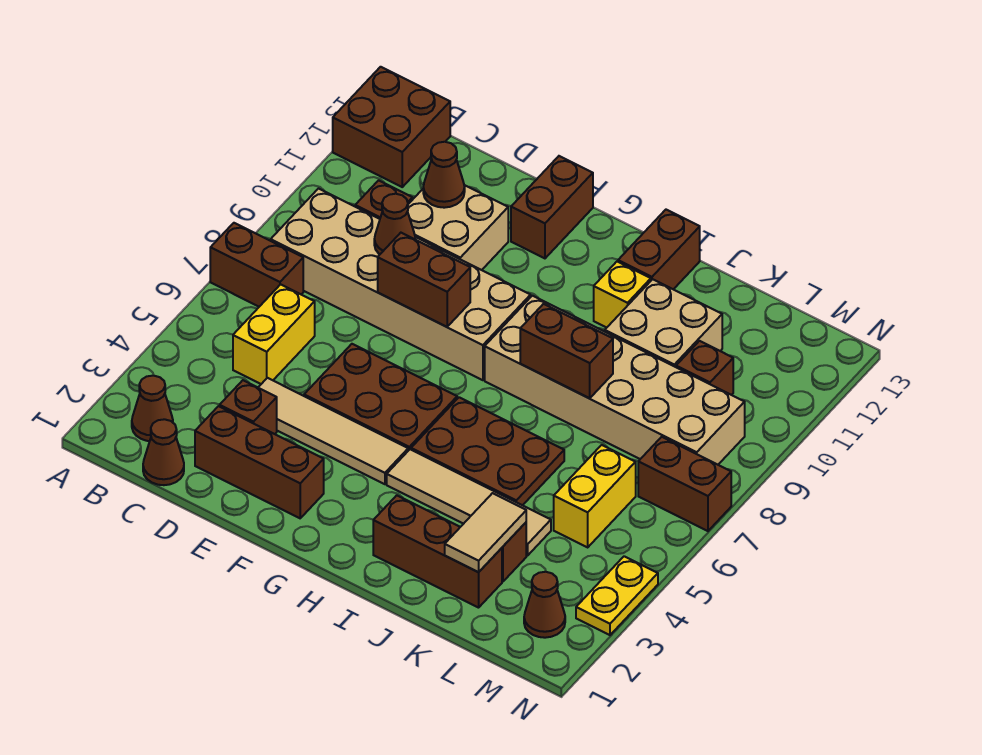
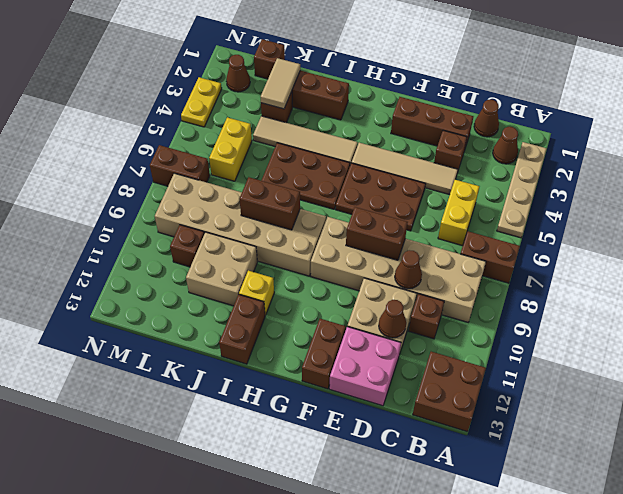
none -> tan plate A2:A5 level 1
none -> pink brick D12:E13 level 1
none -> brown brick L1 level 1

